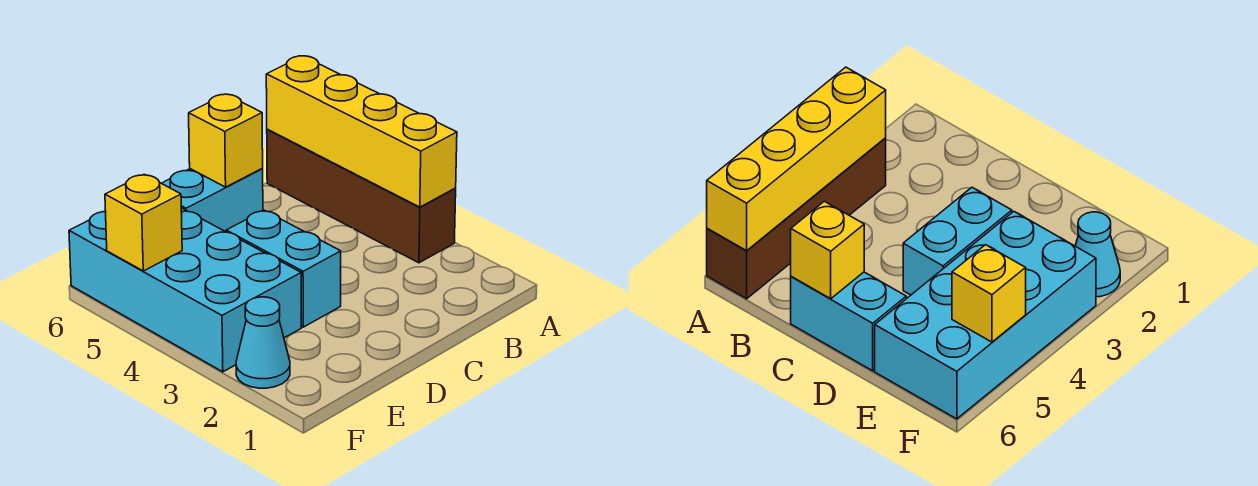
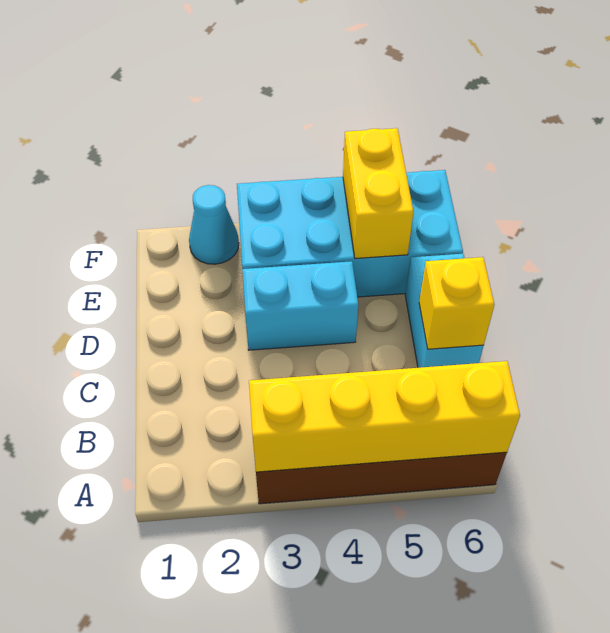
yellow brick F5 level 2 -> yellow brick E5:F5 level 2

